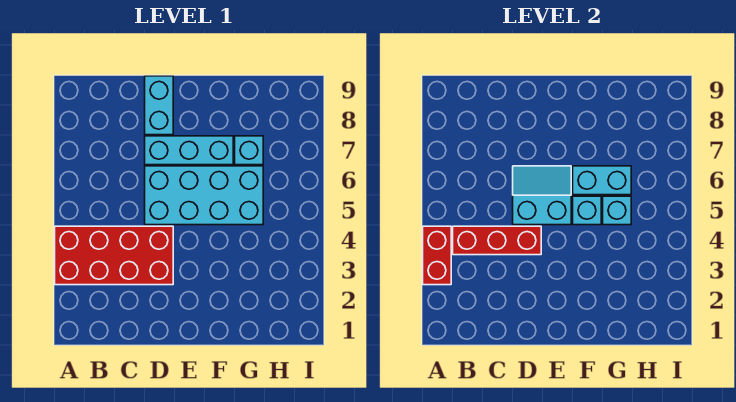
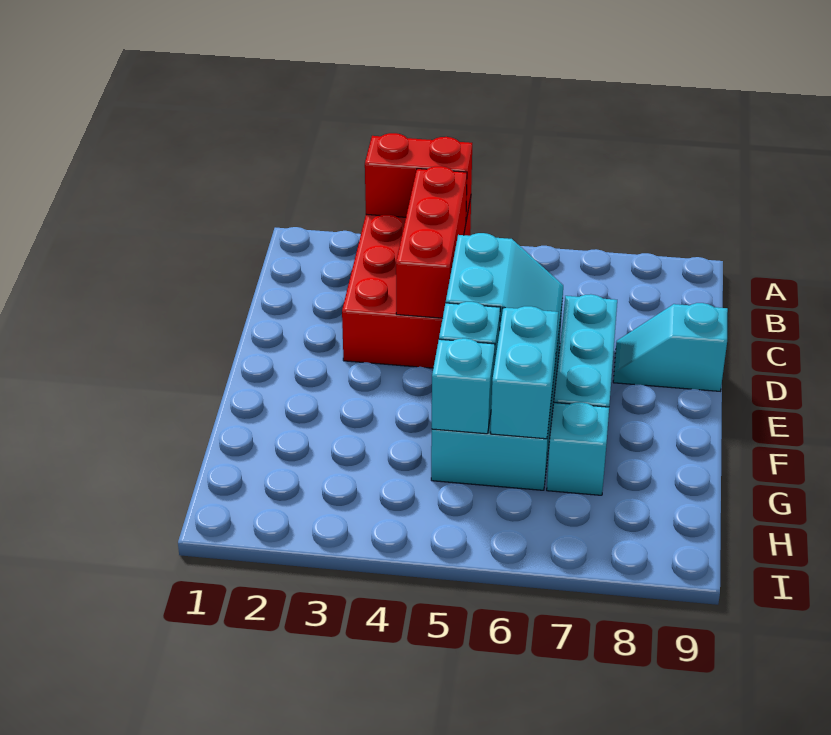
cyan brick D8:D9 level 1 -> cyan slope D8:D9 level 1 top 9

